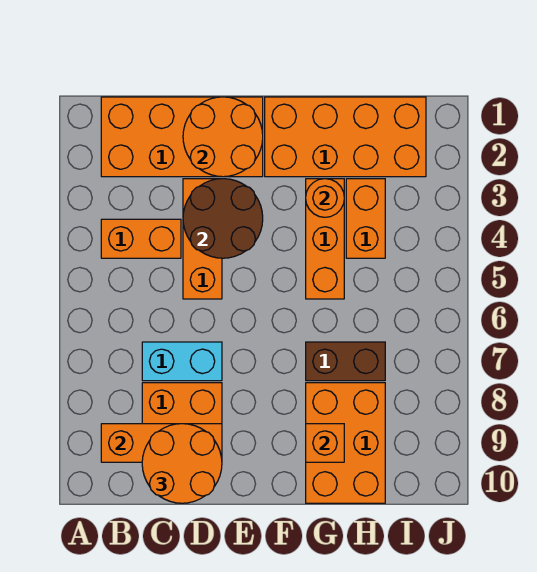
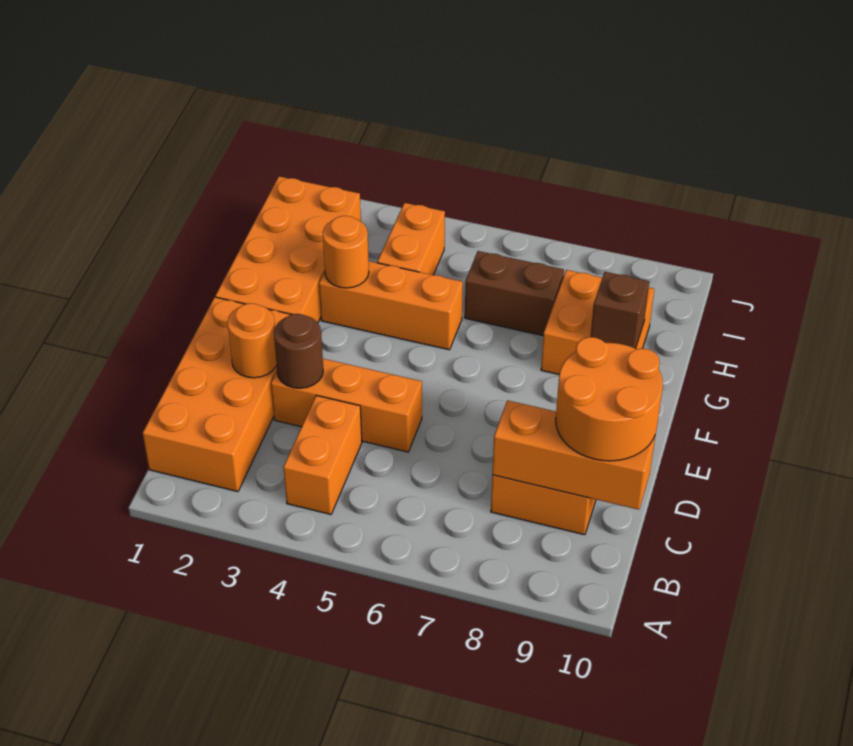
orange brick B9:D9 level 2 -> orange brick C8:C10 level 2
cyan brick C7:D7 level 1 -> none
orange round brick D1:E2 level 2 -> orange round brick D2 level 2
brown round brick D3:E4 level 2 -> brown round brick D3 level 2
brown brick G7:H7 level 1 -> brown brick H6:H7 level 1
orange brick G8:H10 level 1 -> orange brick G8:H9 level 1
orange brick G9 level 2 -> brown brick G9 level 2
orange brick H3:H4 level 1 -> orange brick H4:I4 level 1

